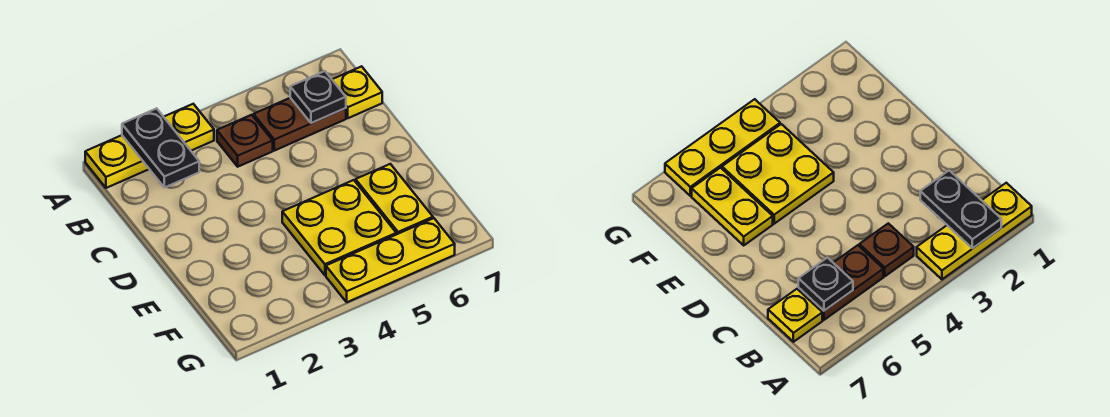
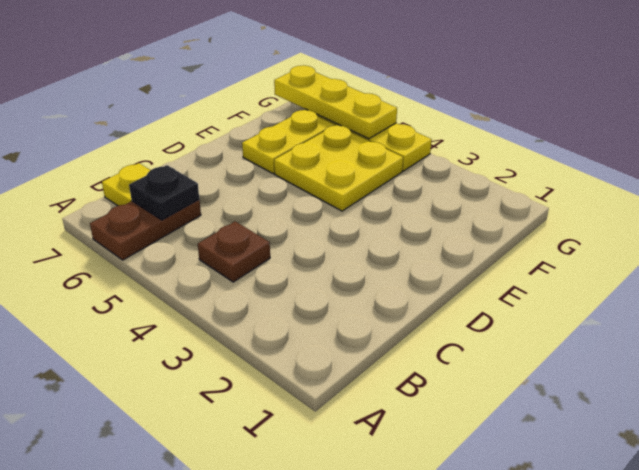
yellow plate A1:A3 level 1 -> yellow plate G5:G7 level 2
black plate A2:B2 level 2 -> none
brown plate B5:B6 level 1 -> brown plate A6:B6 level 1

